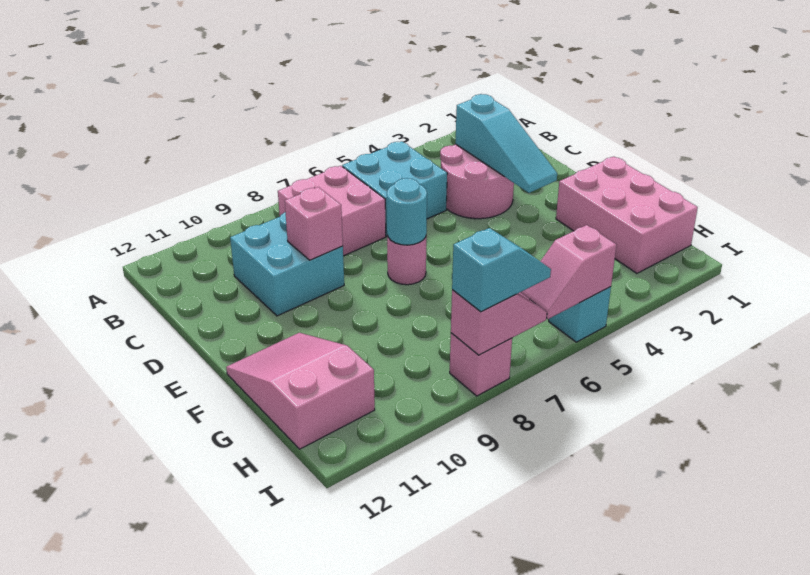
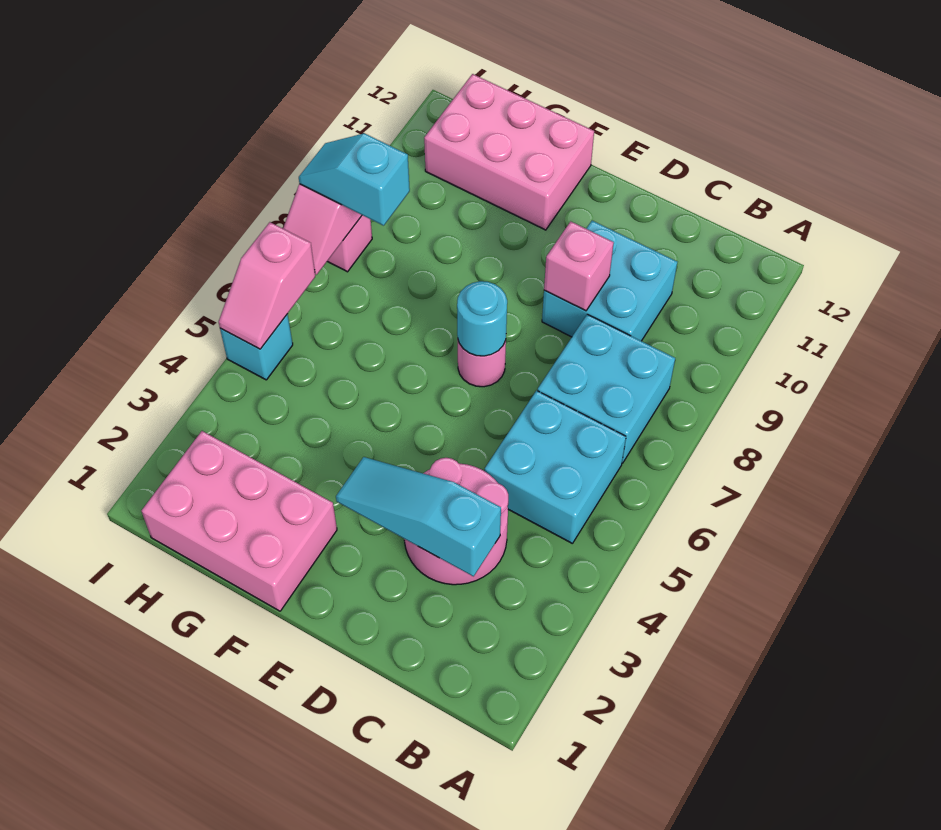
pink brick B7:C8 level 1 -> cyan brick B7:C8 level 1
pink slope F11:H12 level 1 top H -> pink brick F11:H12 level 1
pink slope I5:I6 level 2 top 5 -> pink slope I5:I6 level 2 top 6
cyan slope I7:I8 level 3 top 8 -> cyan slope H8:I8 level 3 top H

